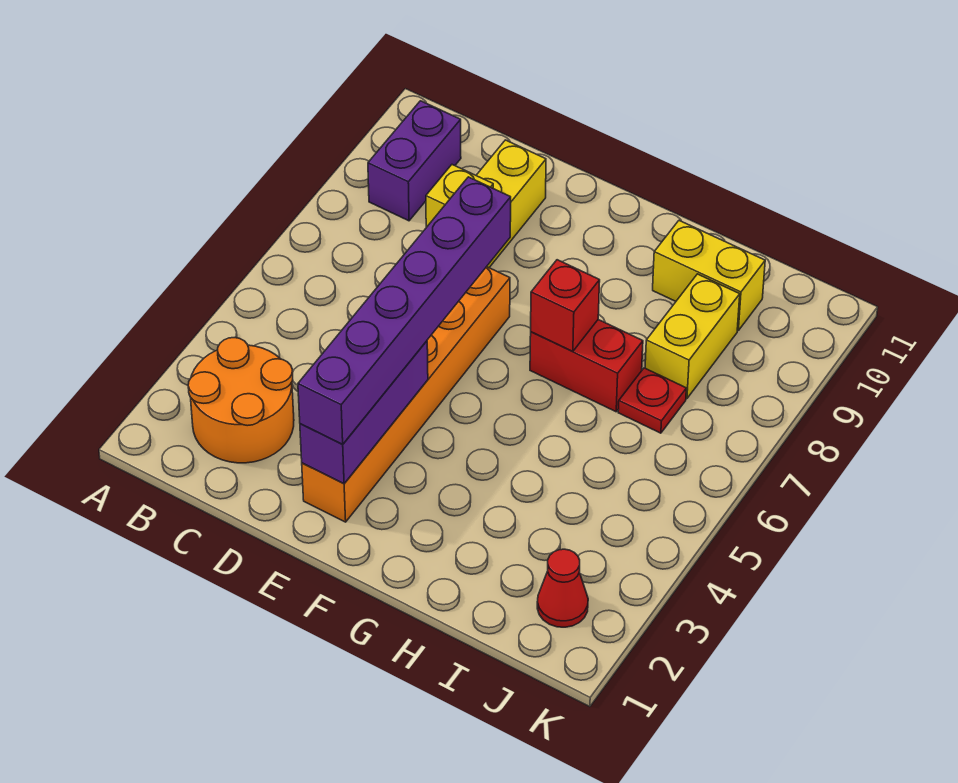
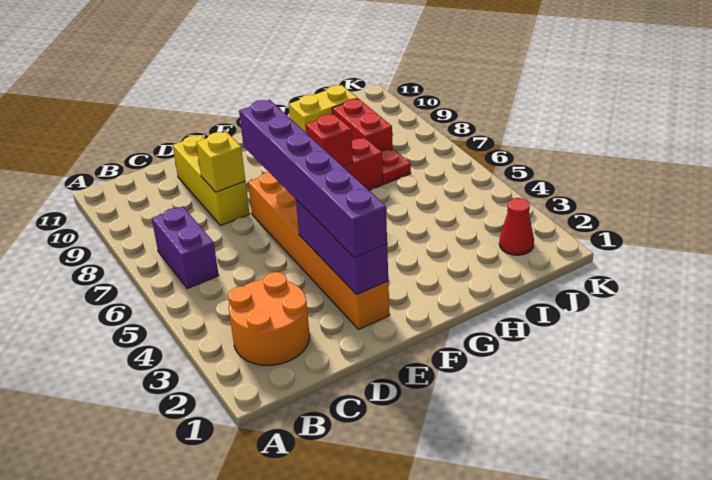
purple brick B9:B10 level 1 -> purple brick B6:B7 level 1
yellow brick I8:I9 level 1 -> red brick I8:I9 level 1

